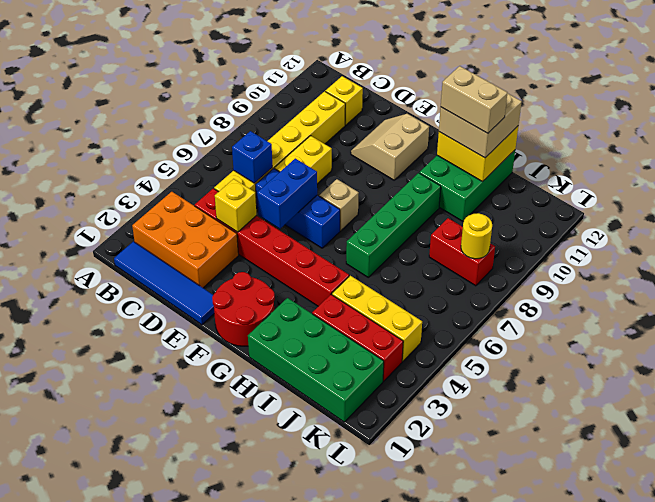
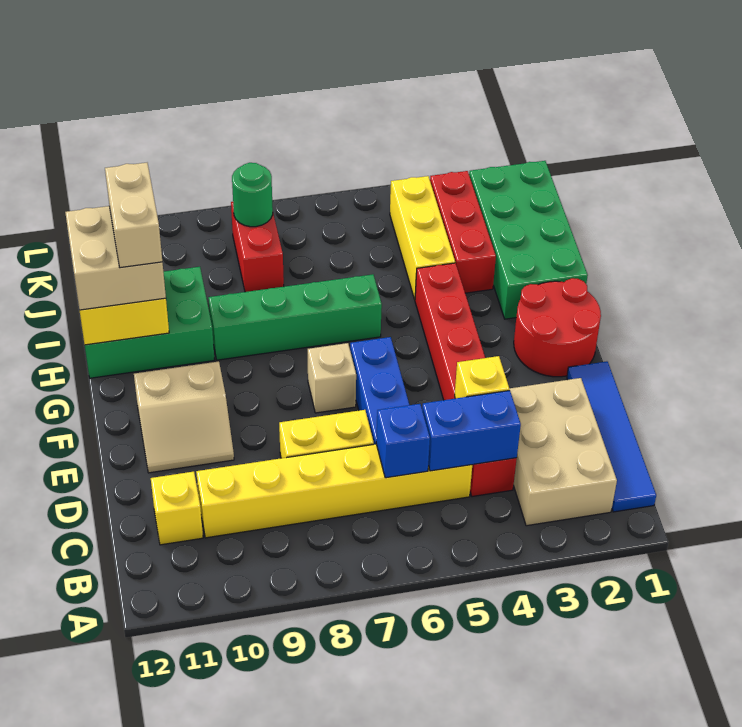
orange brick B2:D3 level 1 -> tan brick B2:D3 level 1
blue brick E5:E6 level 2 -> blue brick C4:C5 level 2
yellow round brick K8 level 2 -> green round brick K8 level 2

